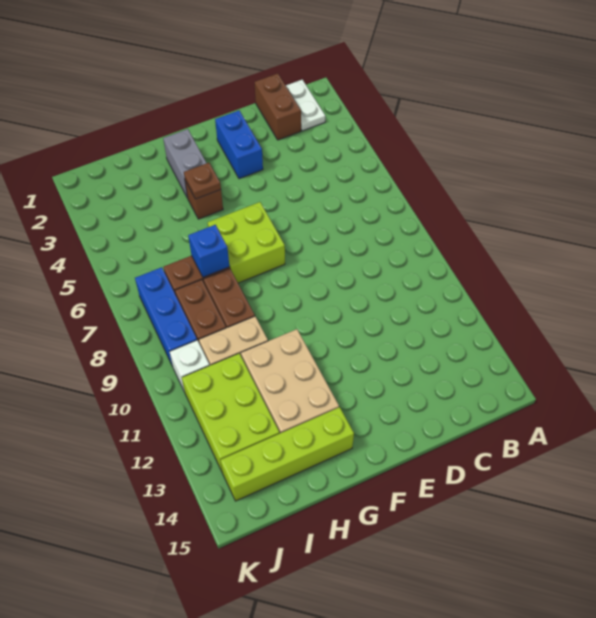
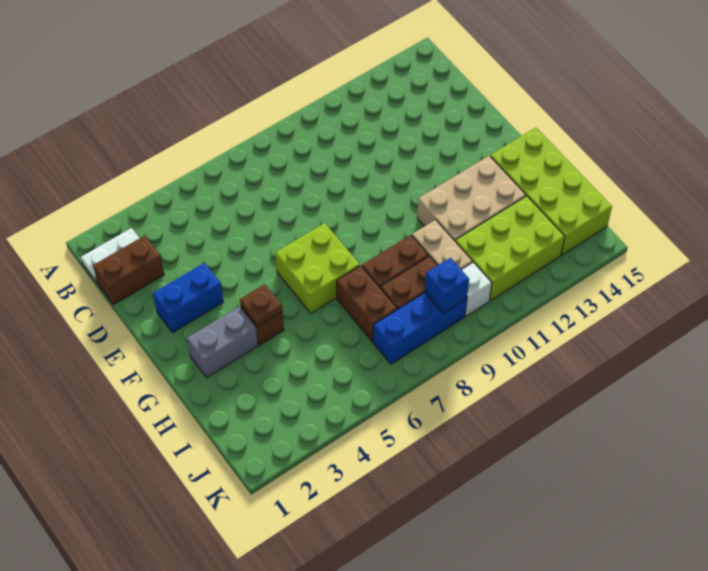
lime brick G14:J14 level 1 -> lime brick G14:J15 level 1
blue brick H7 level 2 -> blue brick J9 level 2

